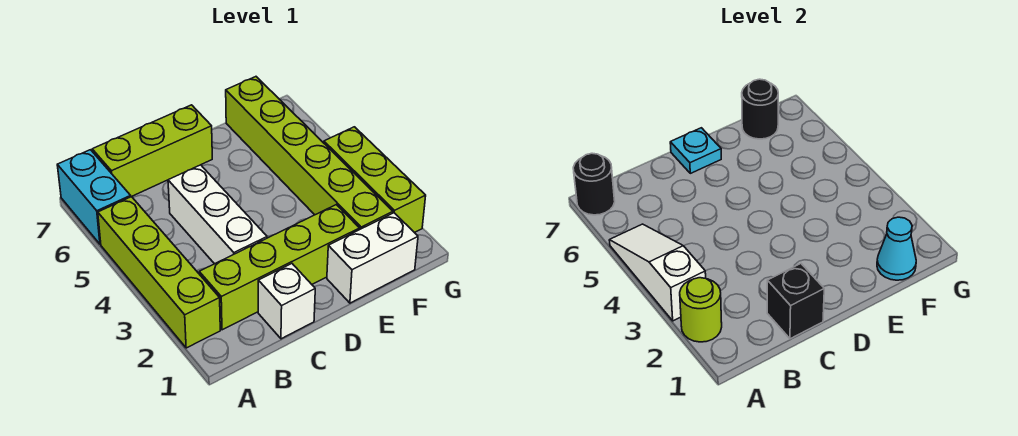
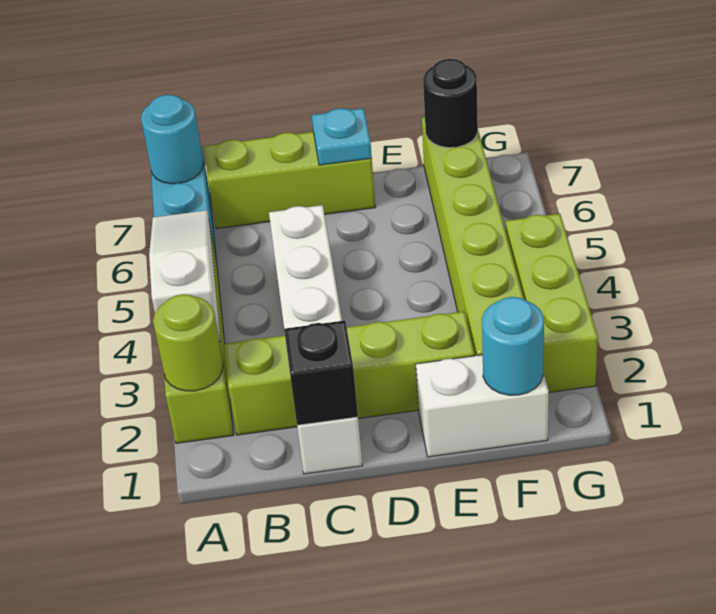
black round brick A7 level 2 -> cyan round brick A7 level 2
cyan cone F1 level 2 -> cyan round brick F1 level 2

